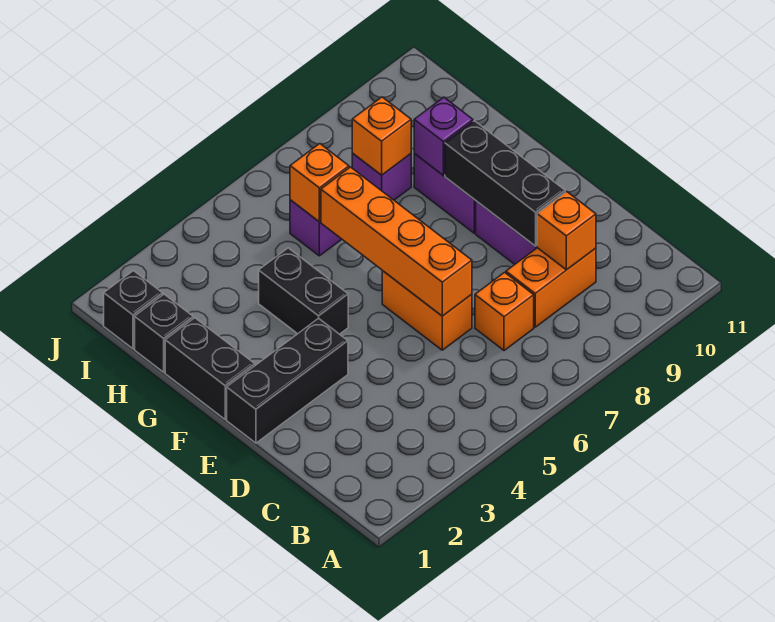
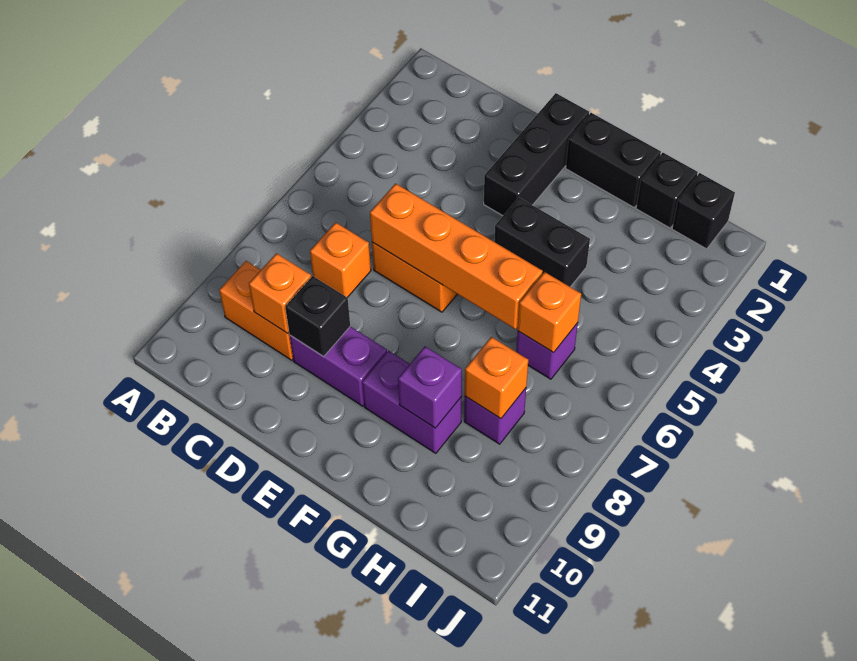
orange brick C8:C9 level 1 -> orange brick B9:C9 level 1
black brick D9:F9 level 2 -> black brick D9 level 2

